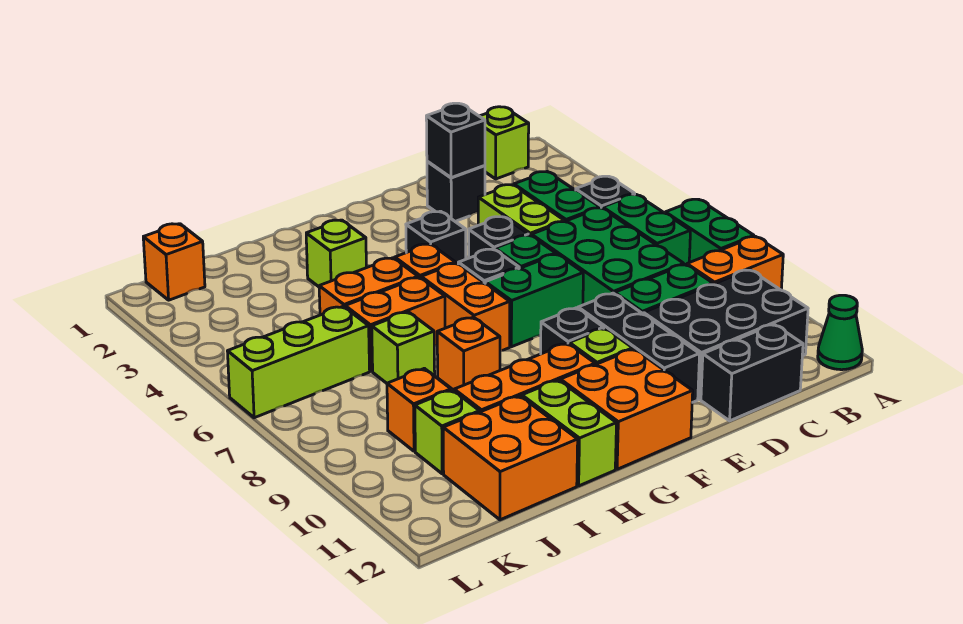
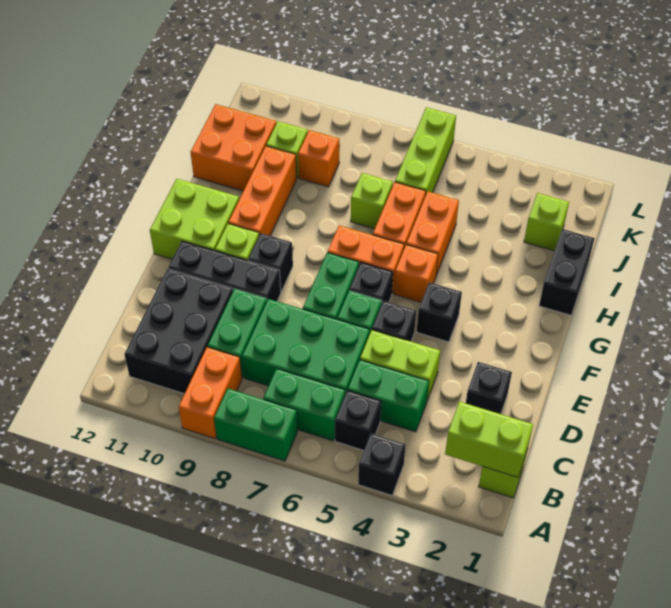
green cone A12 level 1 -> none
black brick C12:D12 level 1 -> black brick H1:I1 level 1
black brick D2 level 2 -> black brick A4 level 1
orange brick F11:G12 level 1 -> lime brick F11:G12 level 1
lime brick H3 level 1 -> lime brick J2 level 1
orange brick H8 level 1 -> none
lime brick H11:H12 level 1 -> lime brick B1:B2 level 2
orange brick K1 level 1 -> none

